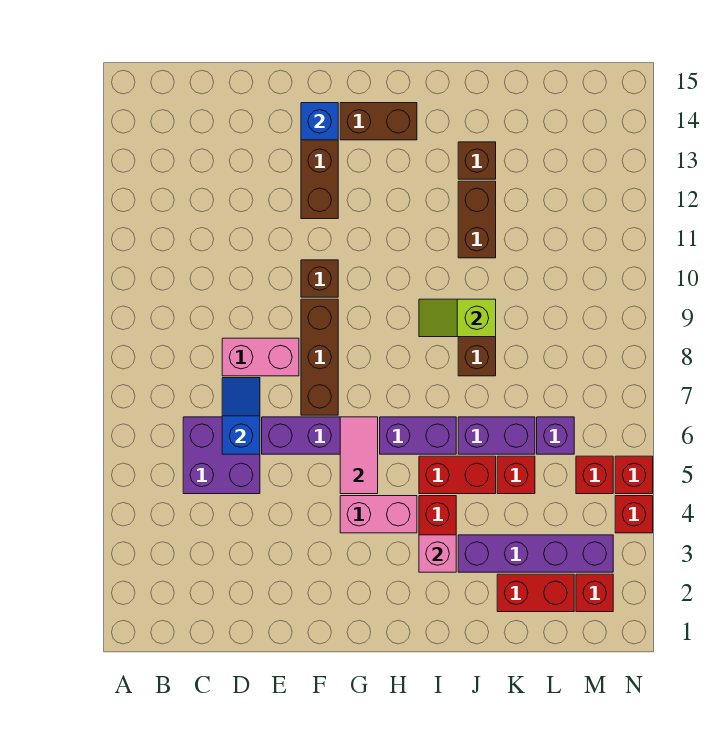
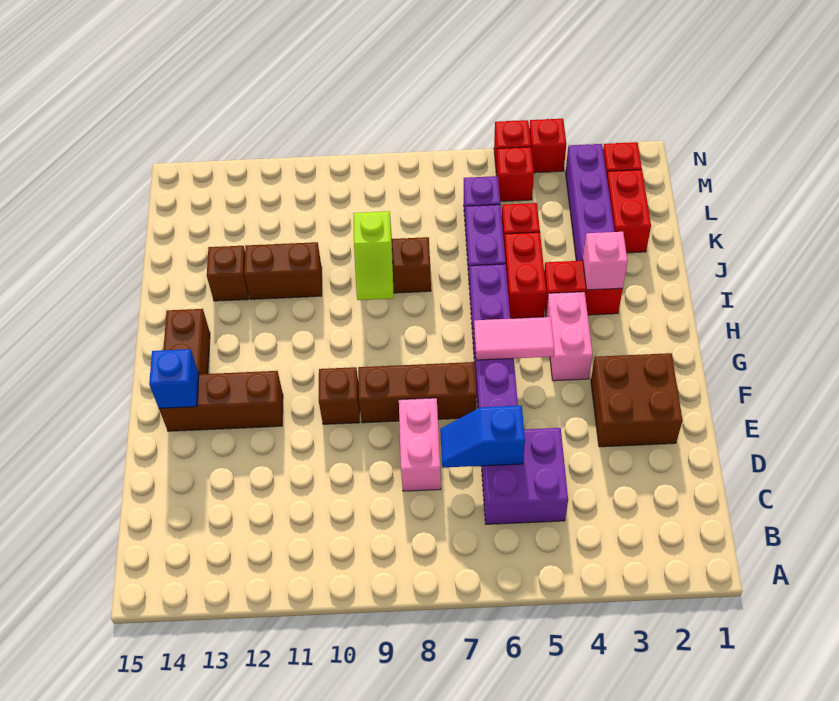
none -> brown brick E2:F3 level 1

